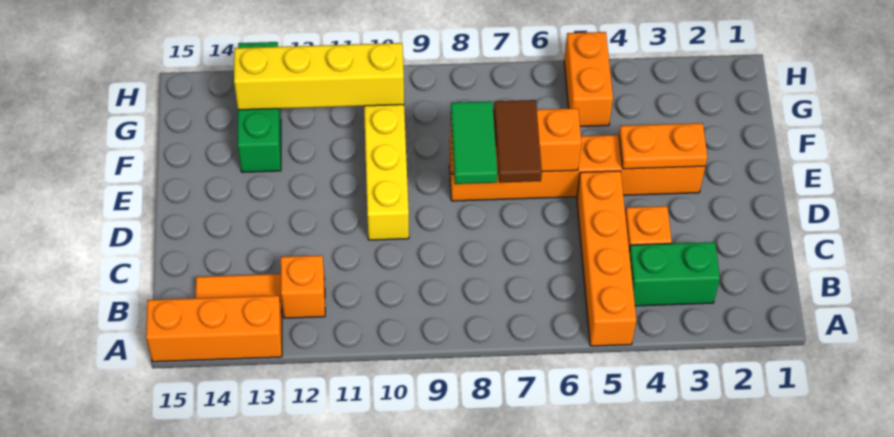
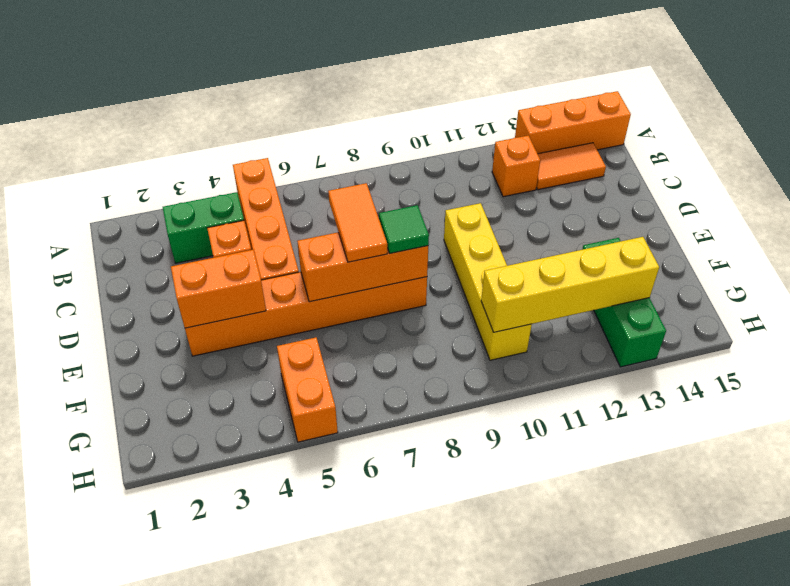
brown tile D7:E7 level 3 -> orange tile D7:E7 level 3
green tile D8:E8 level 3 -> green tile E8 level 3
orange plate E3:E4 level 2 -> orange brick E3:E4 level 2

